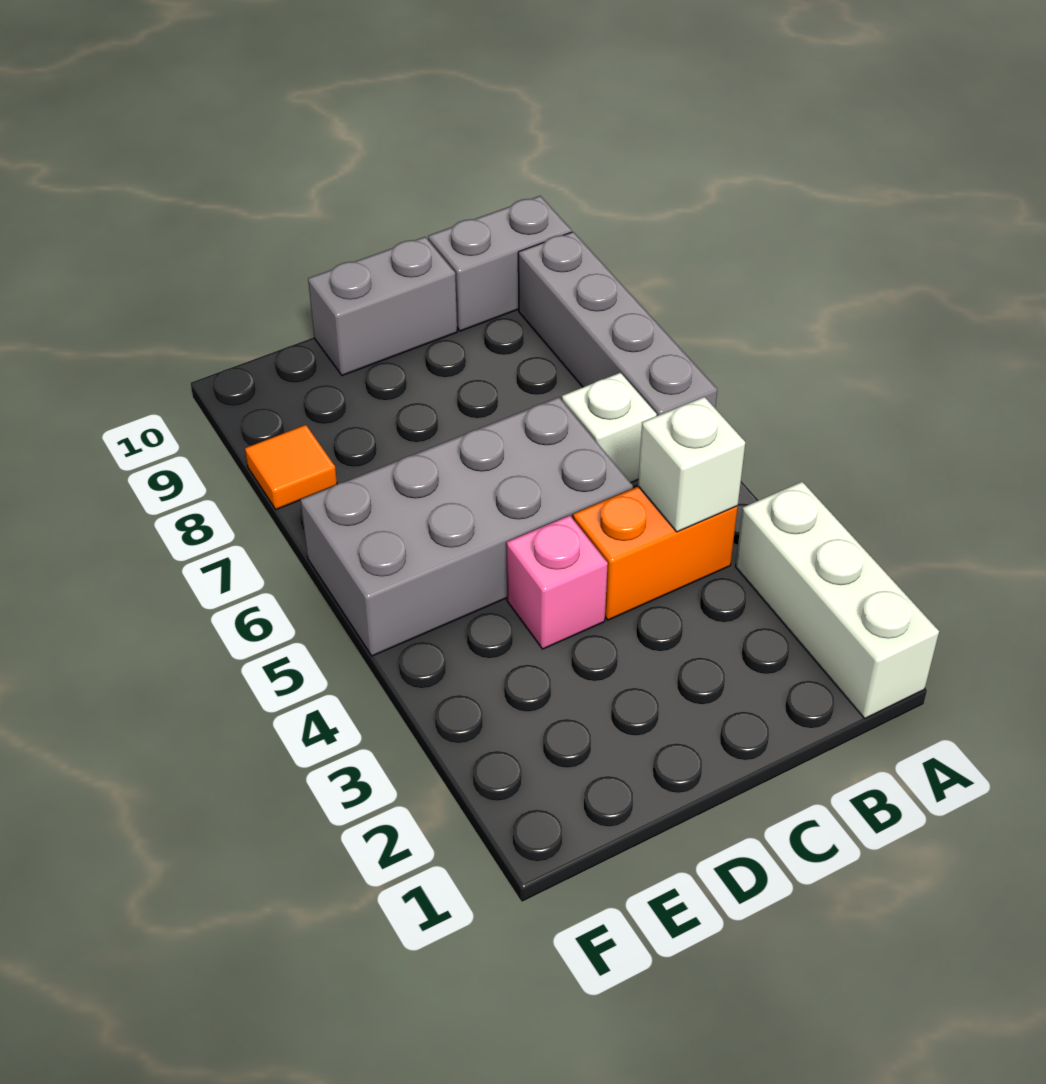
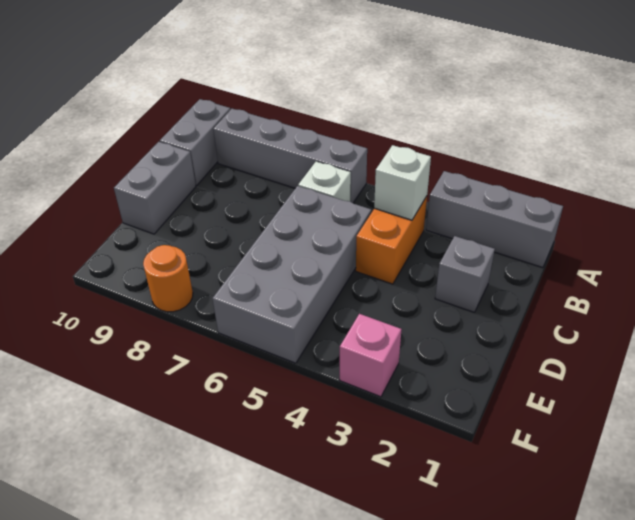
white brick A1:A3 level 1 -> grey brick A1:A3 level 1
none -> grey brick C2 level 1
pink brick D4 level 1 -> pink brick F3 level 1
orange tile F8 level 1 -> orange round brick F8 level 1

